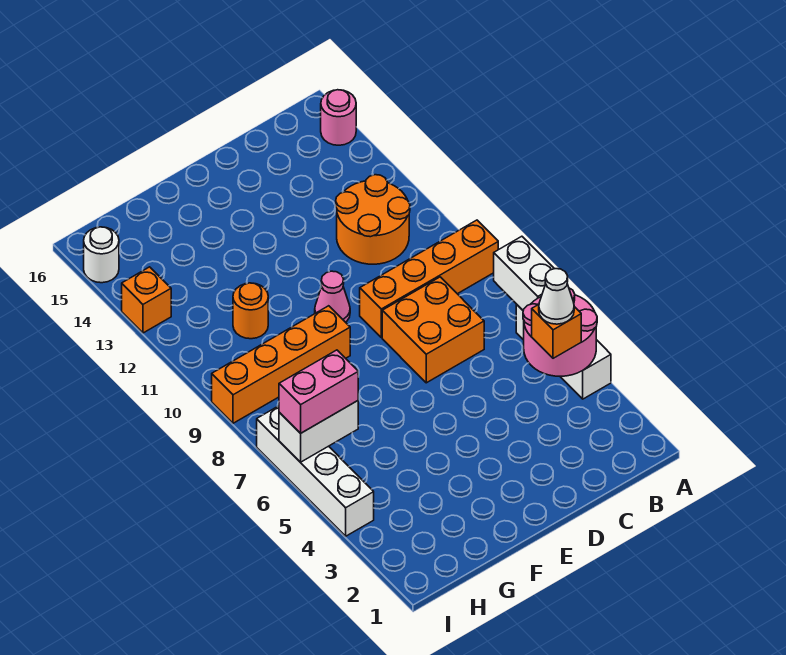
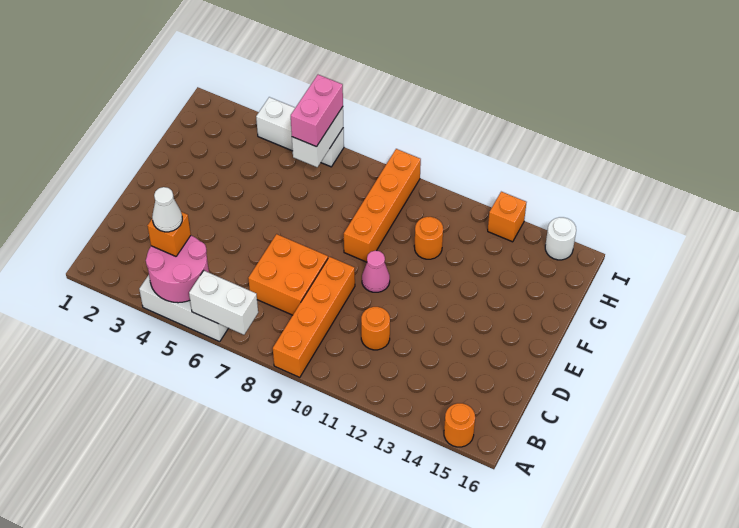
pink round brick A15 level 1 -> orange round brick A15 level 1
orange round brick B11:C12 level 1 -> orange round brick C11 level 1
white brick I4:I7 level 1 -> white brick I4:I6 level 1

